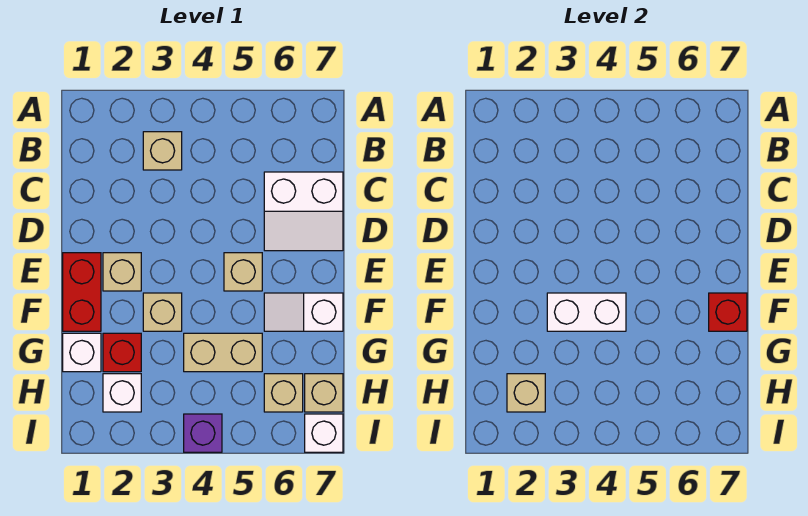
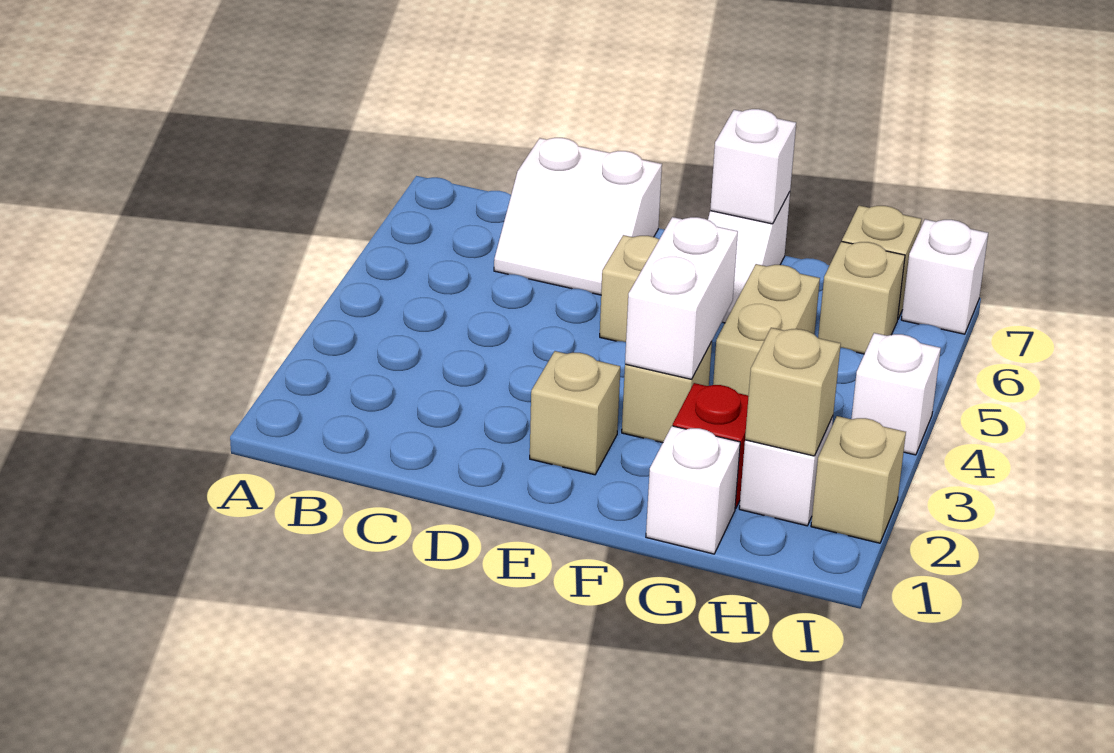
tan brick B3 level 1 -> tan brick I2 level 1
white slope C6:D7 level 1 top C -> white slope C6:D7 level 1 top 7
red brick E1:F1 level 1 -> none
red brick F7 level 2 -> white brick F7 level 2
purple brick I4 level 1 -> white brick I4 level 1

